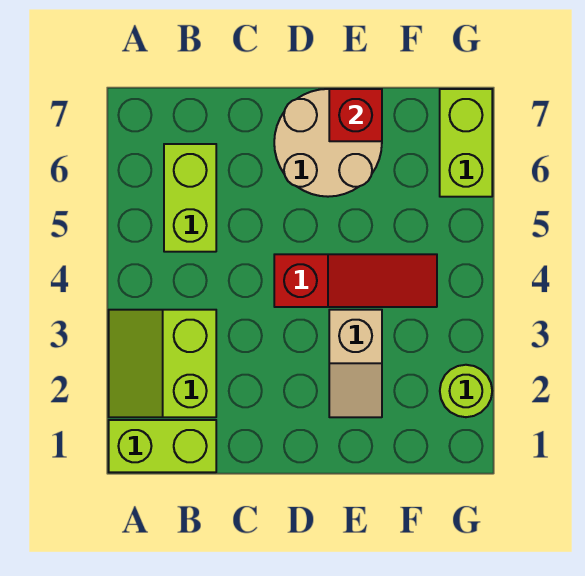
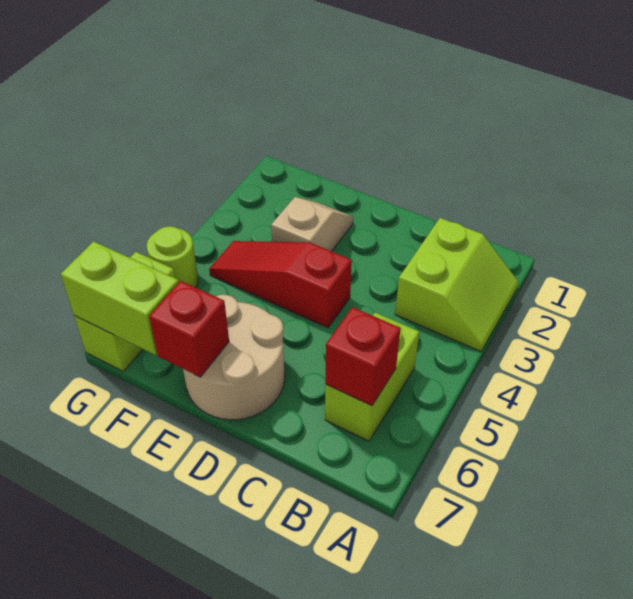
lime brick A1:B1 level 1 -> lime brick F7:G7 level 2
none -> red brick B6 level 2
lime round brick G2 level 1 -> lime round brick G5 level 1

